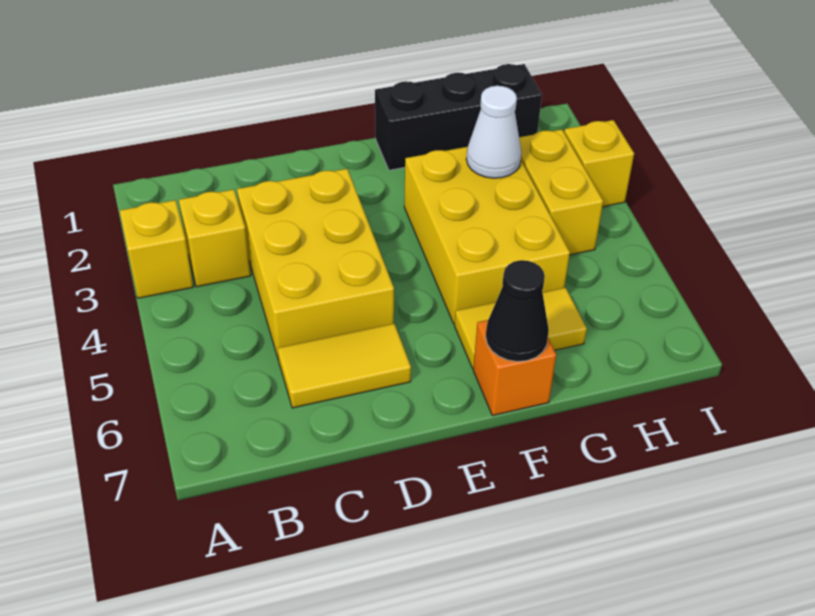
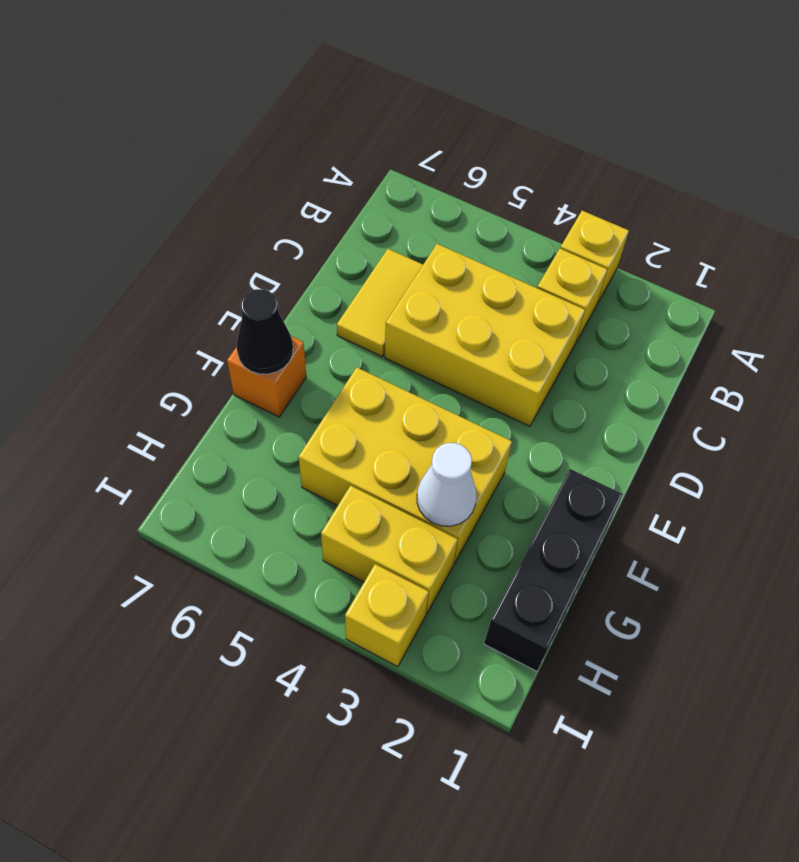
yellow tile F6:G6 level 1 -> none

